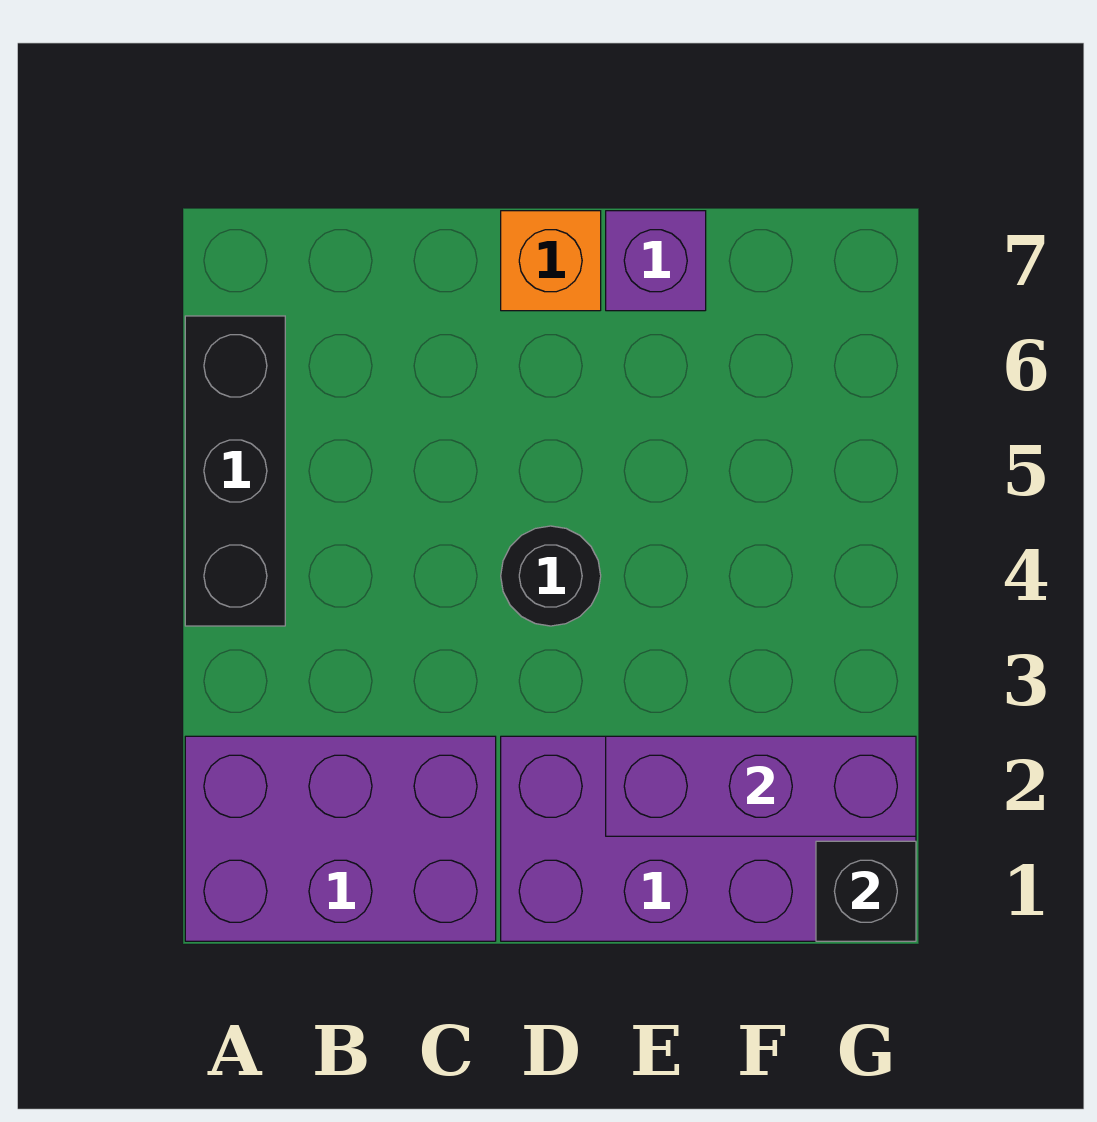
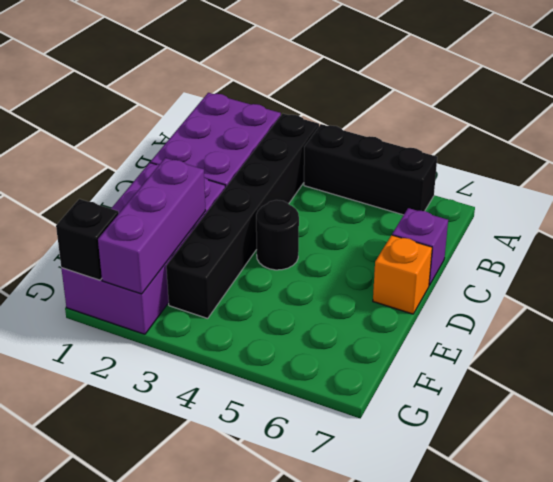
none -> black brick A3:F3 level 1
purple brick E7 level 1 -> purple brick C7 level 1

